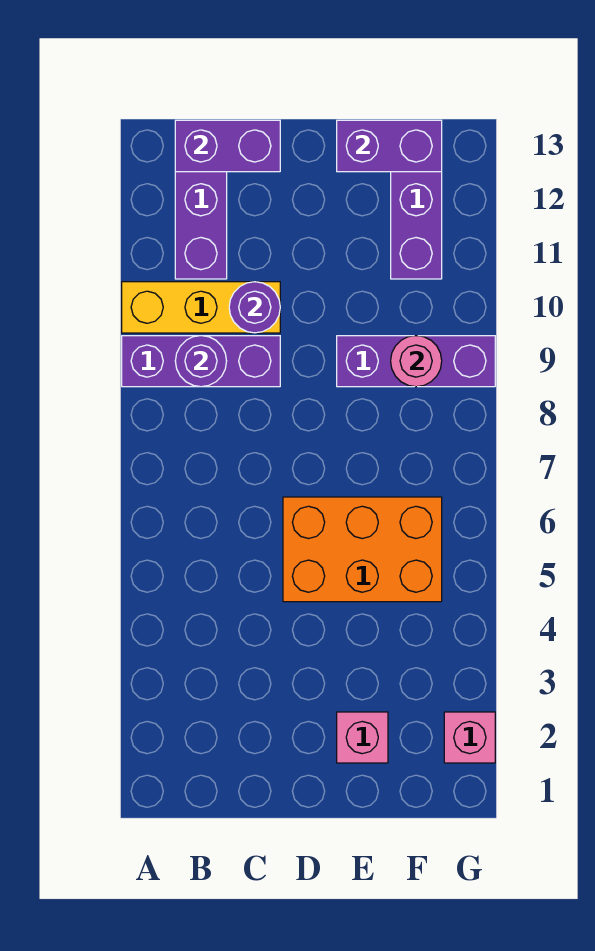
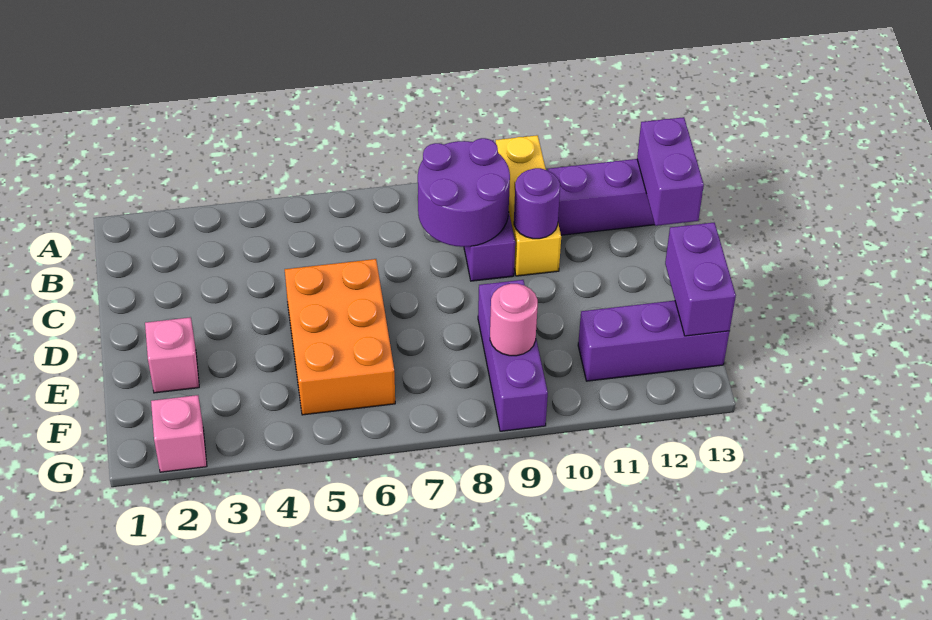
purple round brick B9 level 2 -> purple round brick B8:C9 level 2

